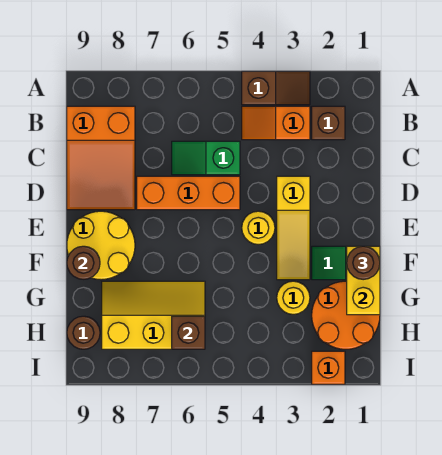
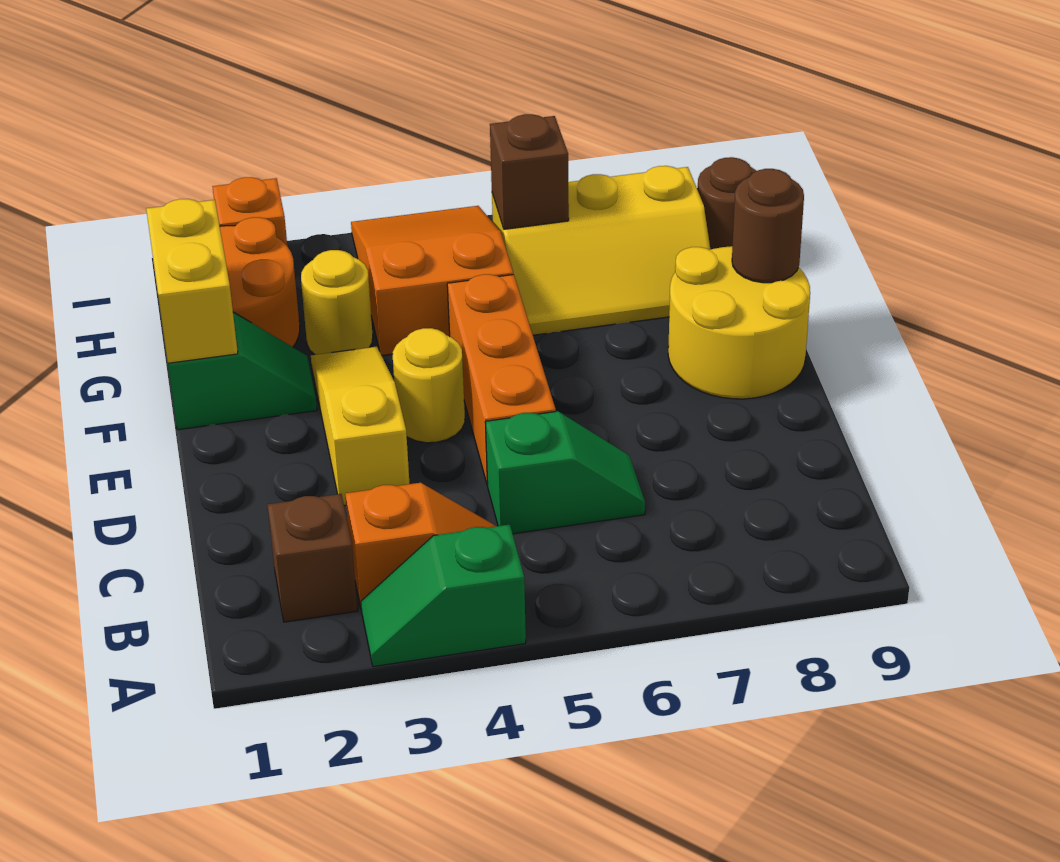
brown slope A3:A4 level 1 top 4 -> green slope A3:A4 level 1 top 4
orange slope B8:D9 level 1 top B -> orange slope G4:I5 level 1 top G
orange brick D5:D7 level 1 -> orange brick D5:F5 level 1
brown round brick F1 level 3 -> none

